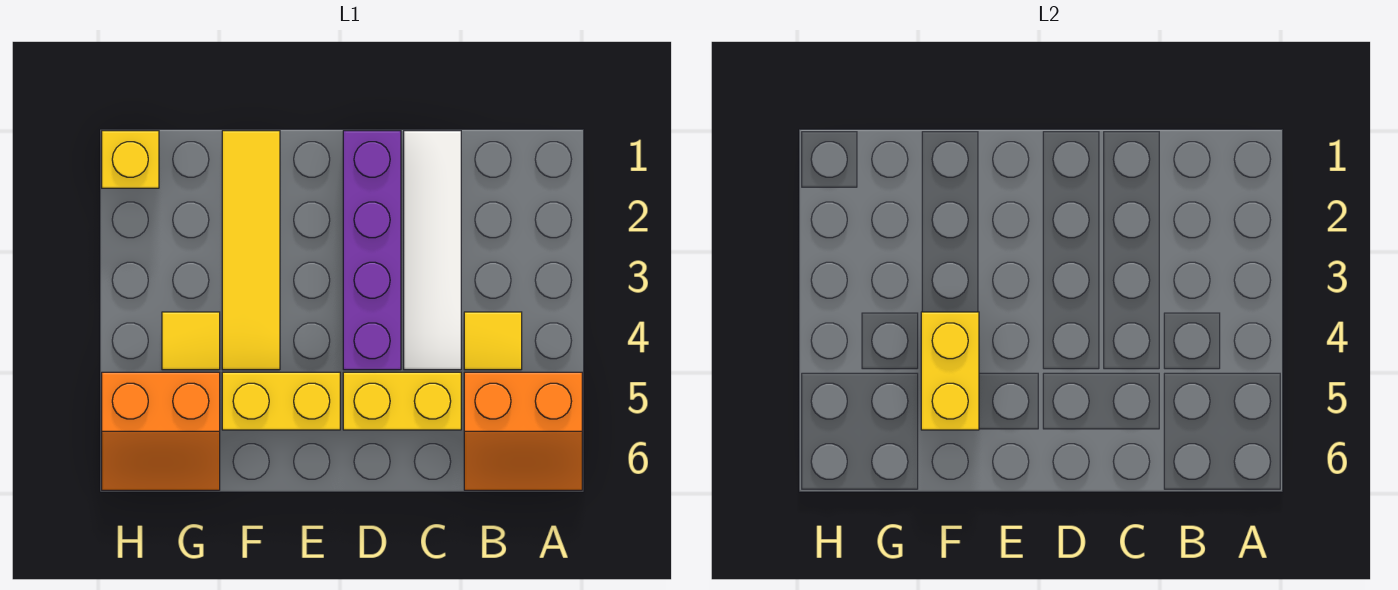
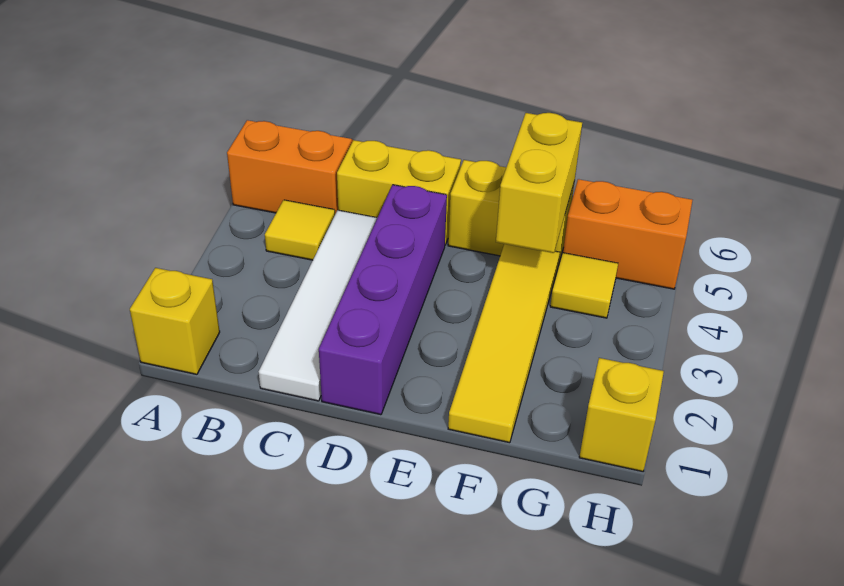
none -> yellow brick A1 level 1

